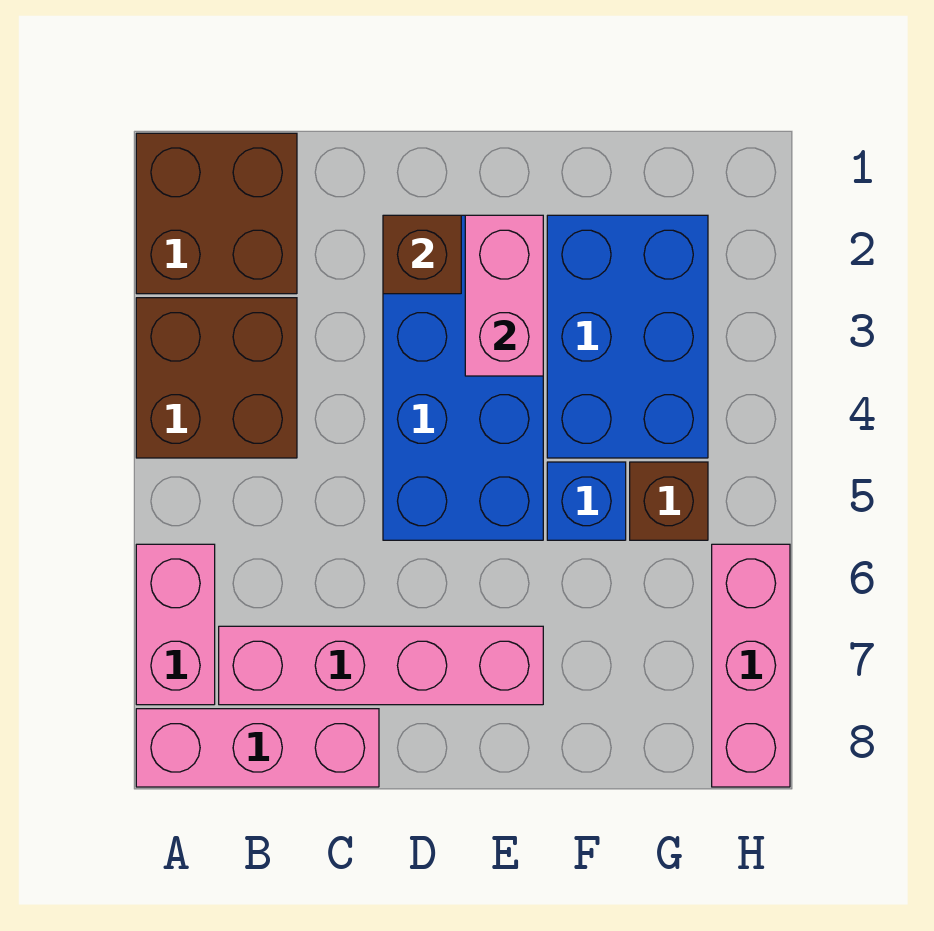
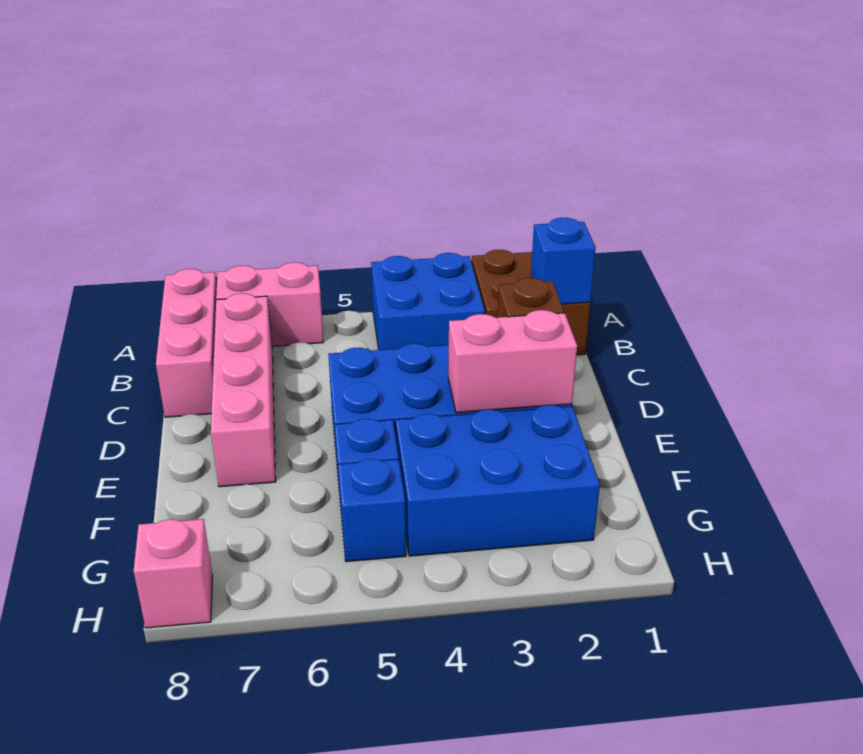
brown brick A3:B4 level 1 -> blue brick A3:B4 level 1
none -> blue brick B1 level 2
brown brick G5 level 1 -> blue brick G5 level 1
pink brick H6:H8 level 1 -> pink brick H8 level 1

